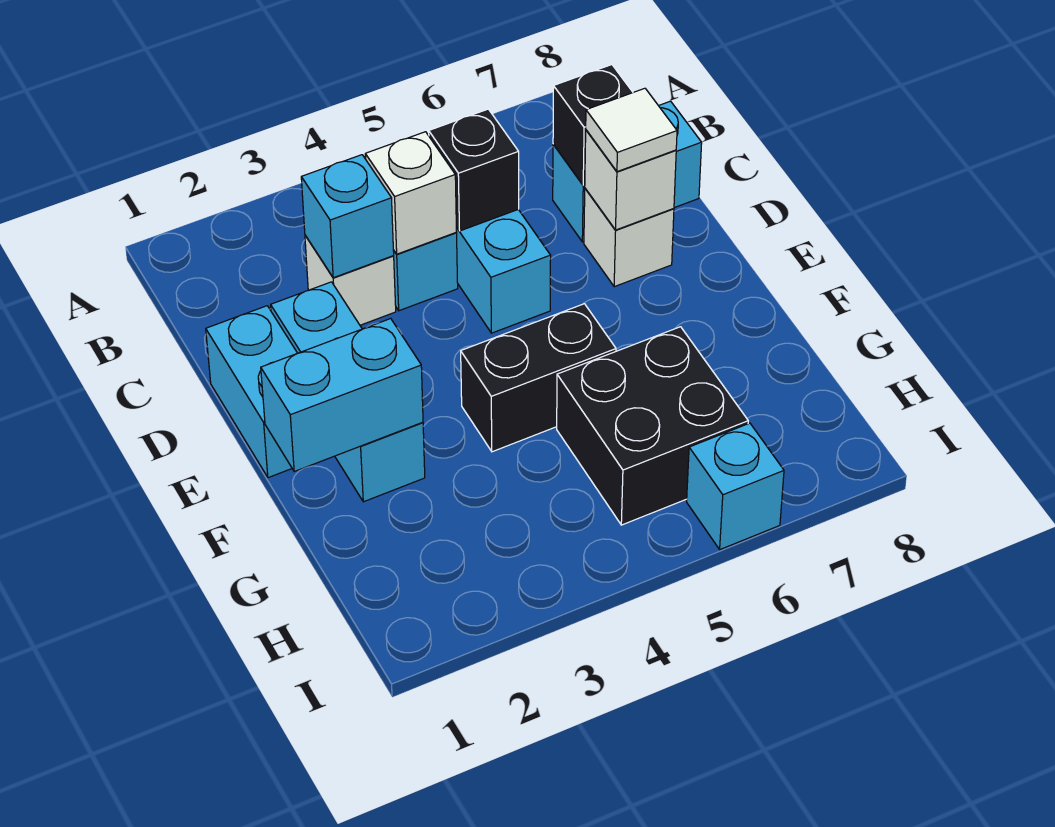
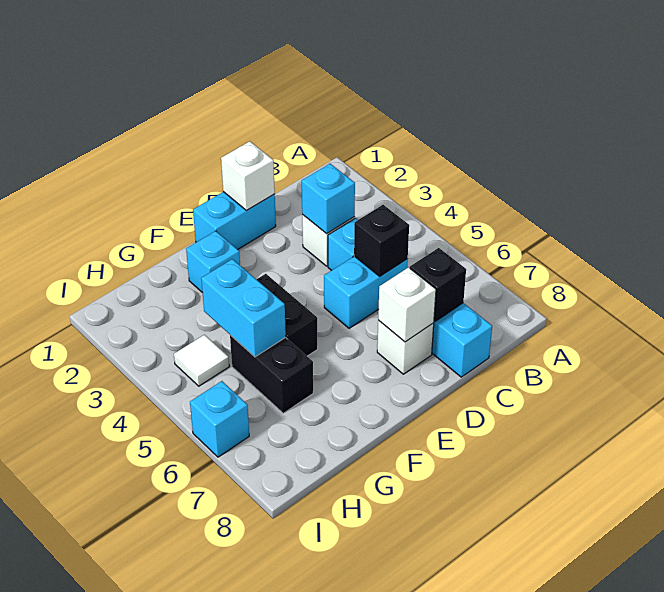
white brick C4 level 2 -> white brick D1 level 2
cyan brick D2:F2 level 1 -> cyan brick F2 level 1
white tile D7 level 3 -> white tile H4 level 1
cyan brick F1:F2 level 2 -> cyan brick G4:G5 level 2
black brick G5:H6 level 1 -> black brick G5:G6 level 1

